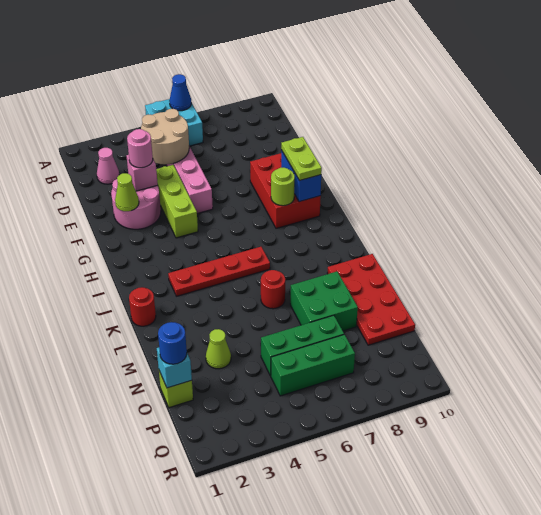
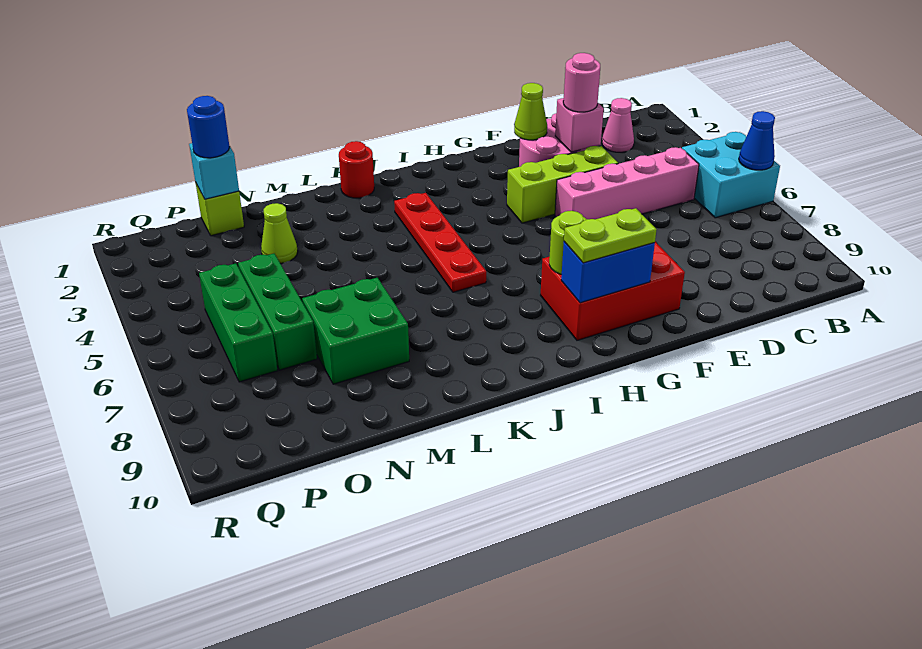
tan round brick C4:D5 level 2 -> none
red round brick L6 level 1 -> none
red plate L9:O10 level 1 -> none

